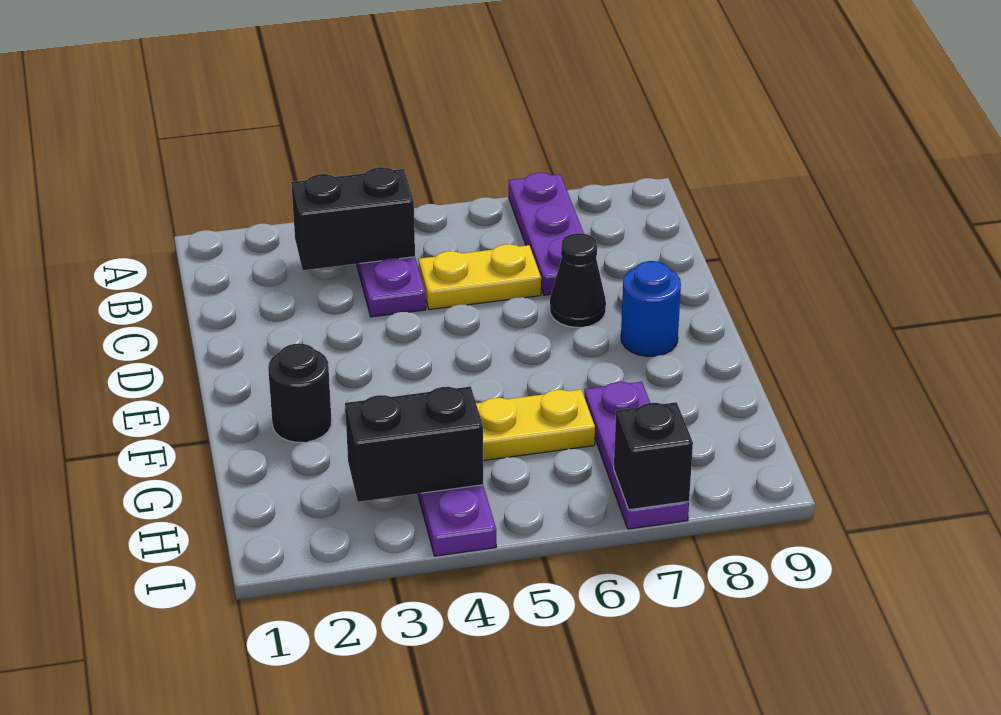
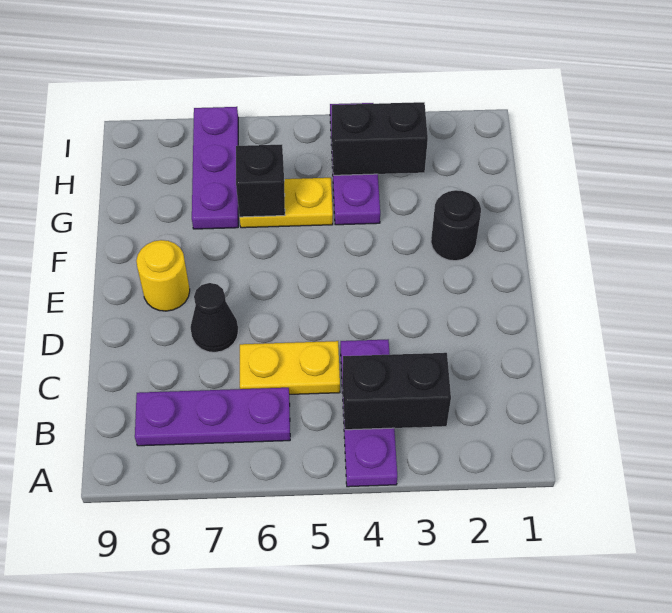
purple plate A7:C7 level 1 -> purple plate B6:B8 level 1
blue round brick E8 level 1 -> yellow round brick E8 level 1
black brick I7 level 2 -> black brick G6 level 2

